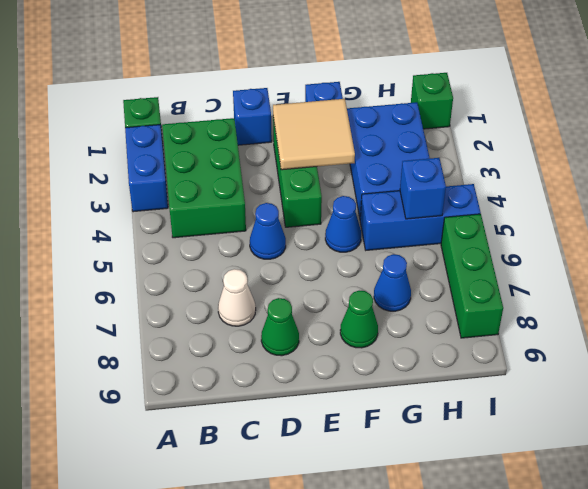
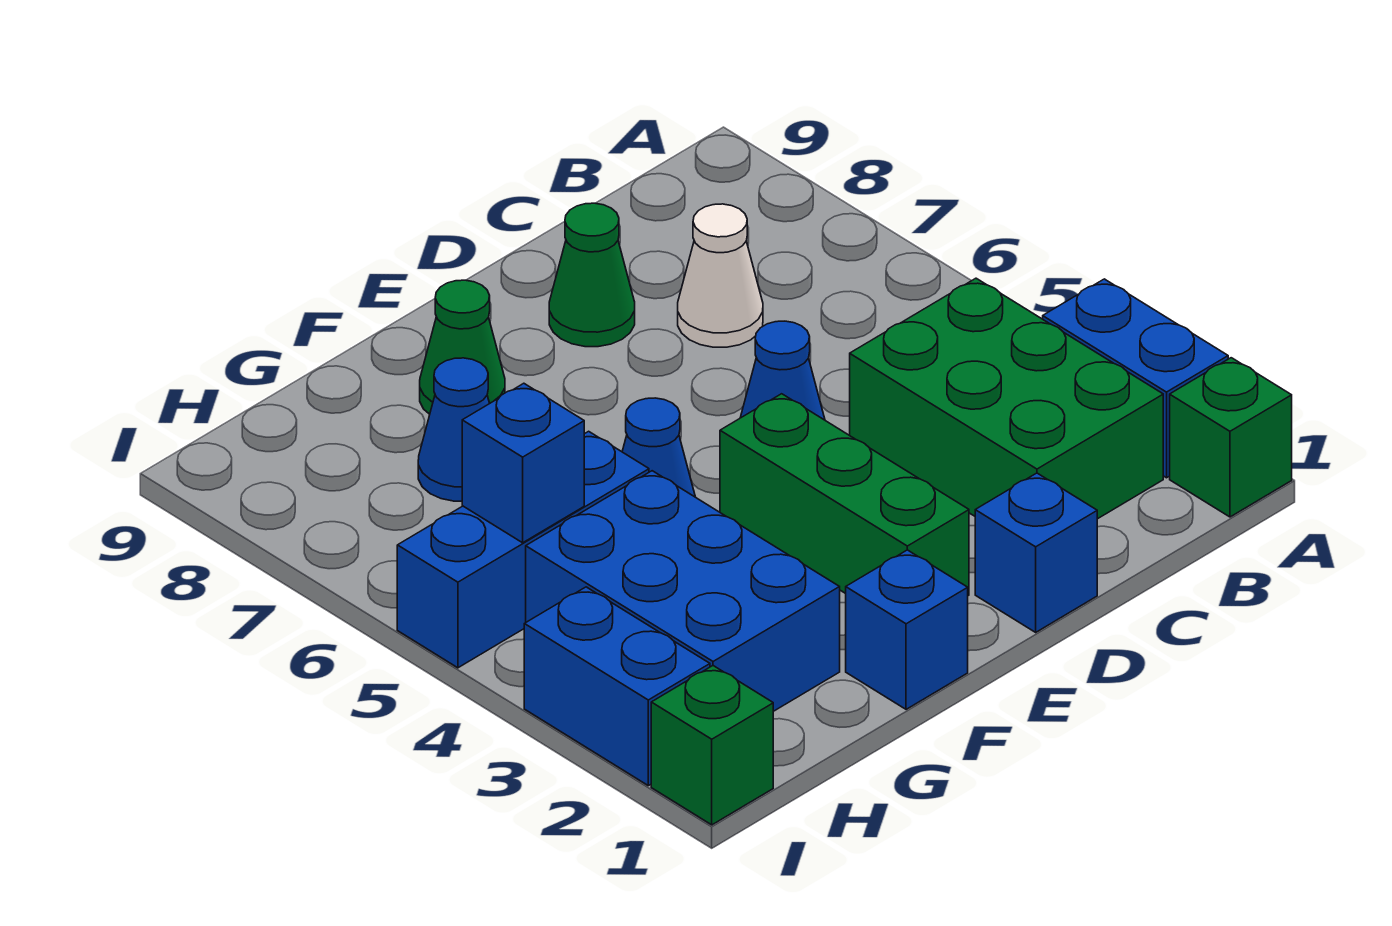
tan tile E2:F3 level 2 -> none
none -> blue brick I2:I3 level 1
green brick I6:I8 level 1 -> none

